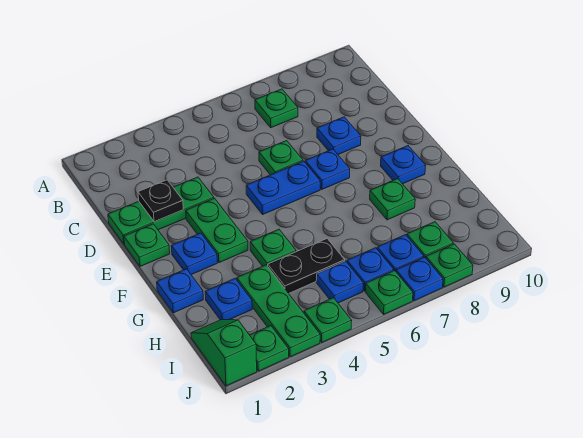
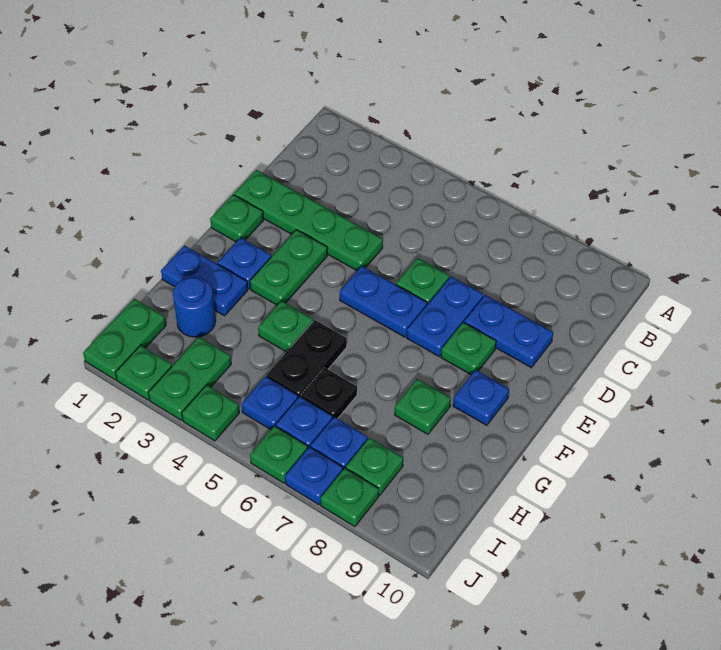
green plate B7 level 1 -> green plate E8 level 1
green plate D1:D3 level 1 -> green plate D1:D4 level 1
black plate D2 level 2 -> black plate H6 level 1
blue plate D8 level 1 -> blue plate D8:D9 level 1
blue plate E7 level 1 -> blue plate D7:E7 level 1
blue plate G1 level 1 -> blue plate G1:G2 level 1
blue plate H2 level 1 -> blue round brick H2 level 1
green plate H3:J3 level 1 -> green plate I3:J3 level 1
black plate H4:H5 level 1 -> black plate G5:H5 level 1
green slope I1:J1 level 1 top J -> green plate I1:J1 level 1

